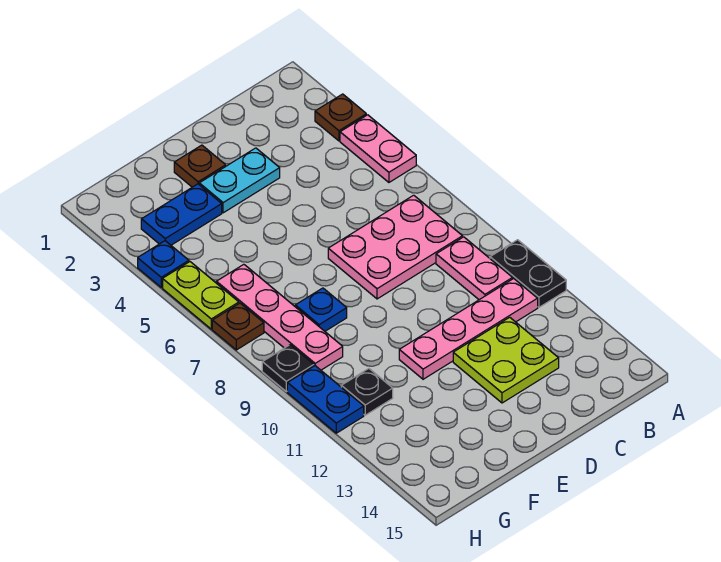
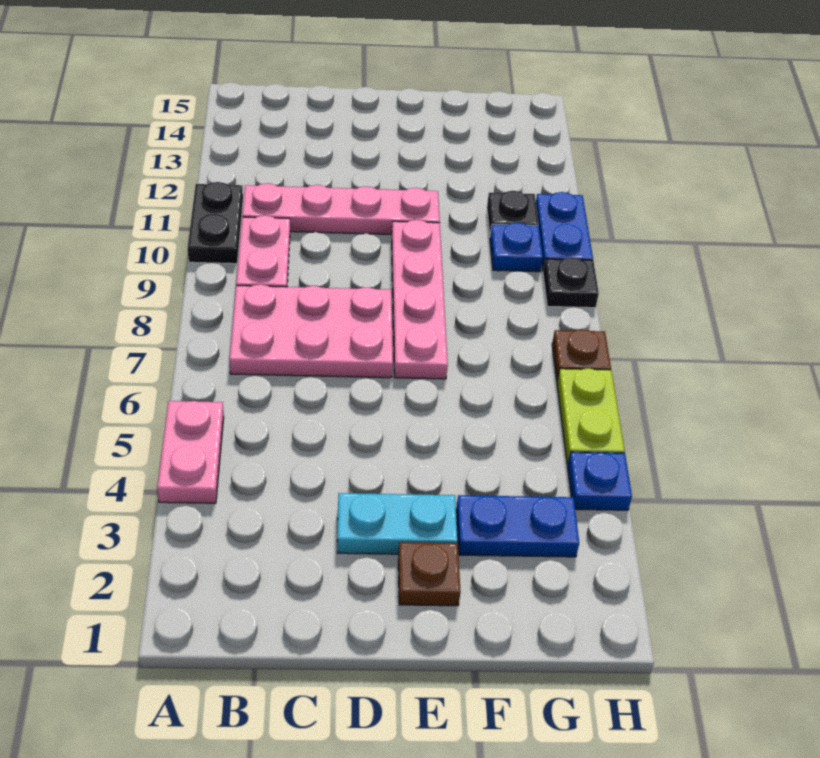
brown plate A3 level 1 -> none
lime plate C12:D13 level 1 -> none
blue plate F8 level 1 -> blue plate G10 level 1
pink plate G6:G9 level 1 -> pink plate E7:E10 level 1

